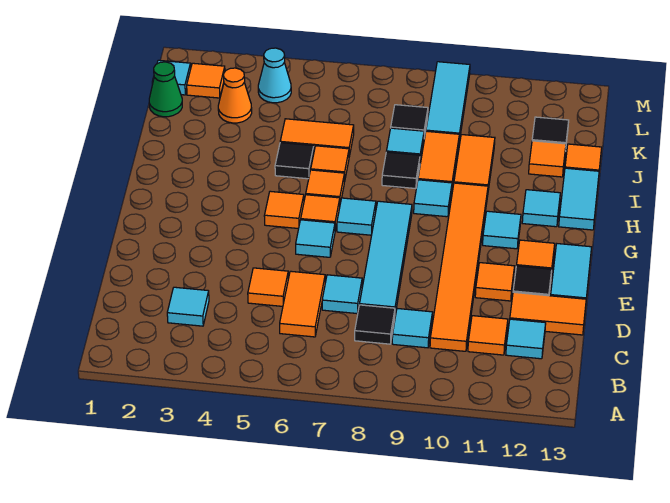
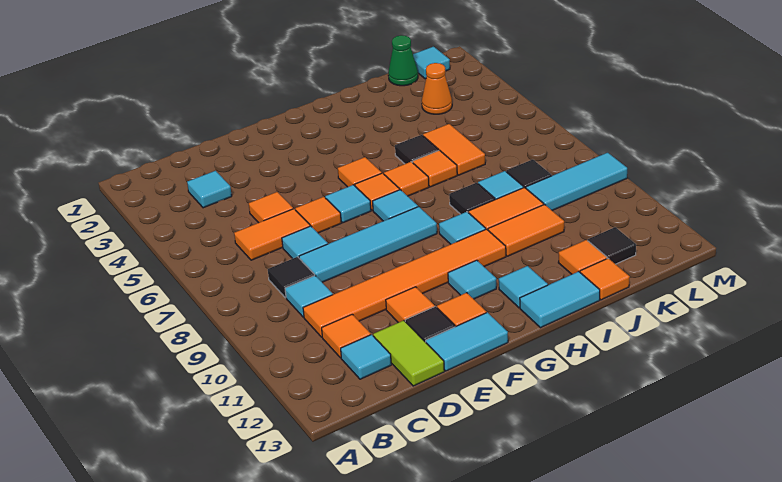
orange tile D12:D13 level 1 -> lime tile D12:D13 level 1
orange tile L2 level 1 -> orange tile E6 level 1
cyan cone L4 level 1 -> none

